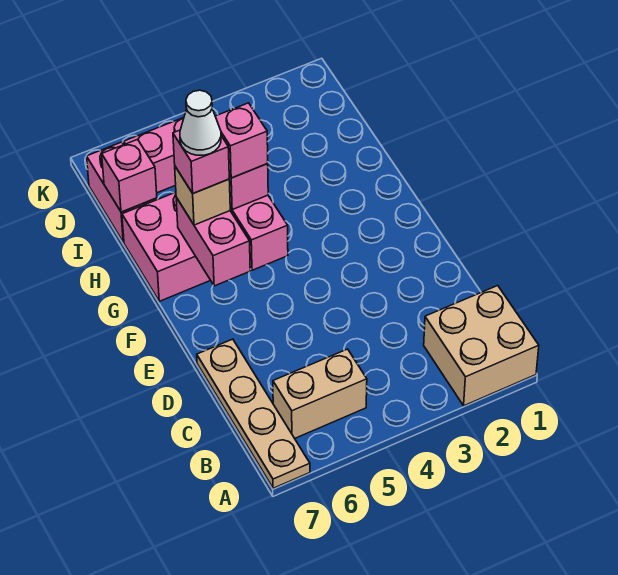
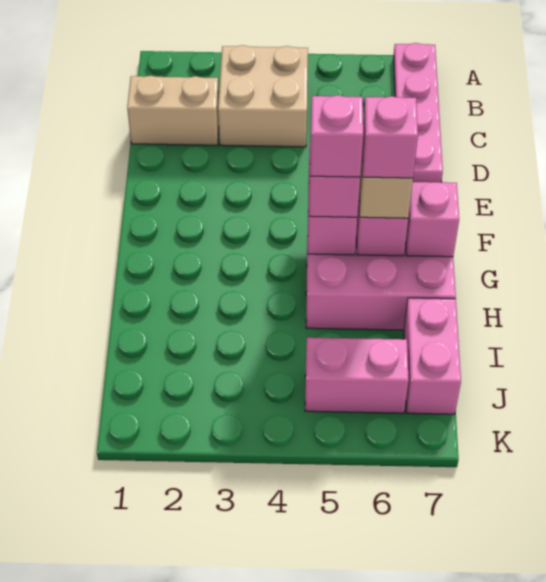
tan brick A1:B2 level 1 -> tan brick B3:C4 level 1
tan plate A7:D7 level 1 -> pink plate A7:D7 level 1
tan brick B5:B6 level 1 -> tan brick C1:C2 level 1
white cone G6 level 5 -> none
pink brick I7 level 2 -> pink brick G7 level 2

